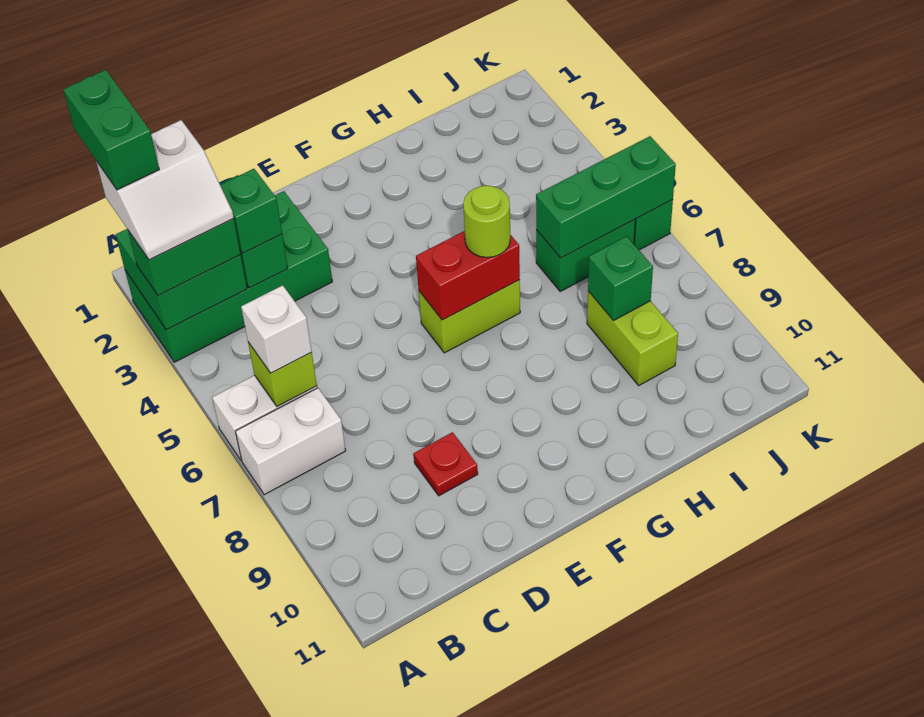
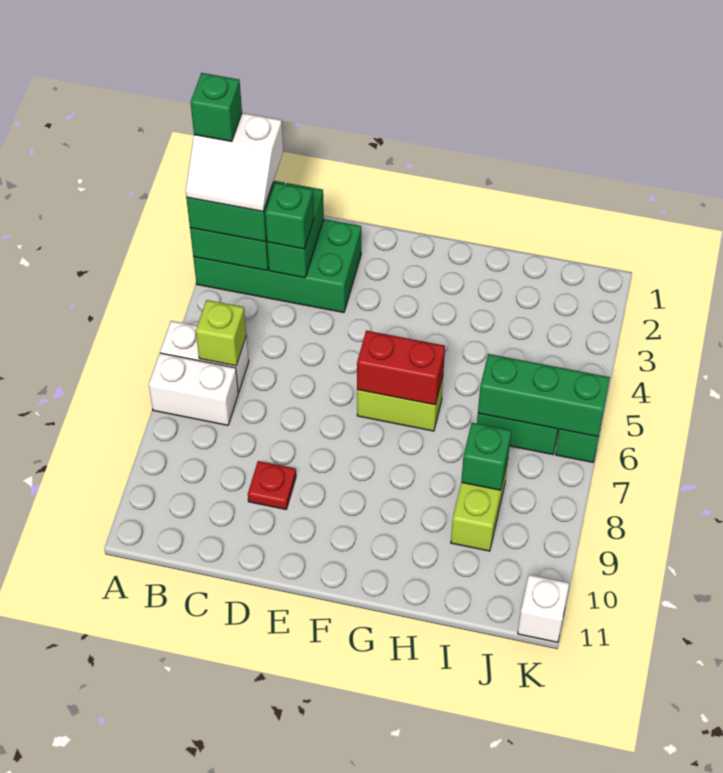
green brick A1:A2 level 5 -> green brick A2 level 5
white brick B6 level 3 -> white brick K11 level 1
lime round brick G6 level 3 -> none

